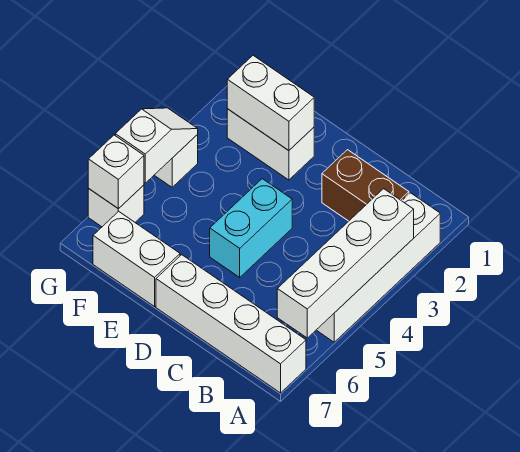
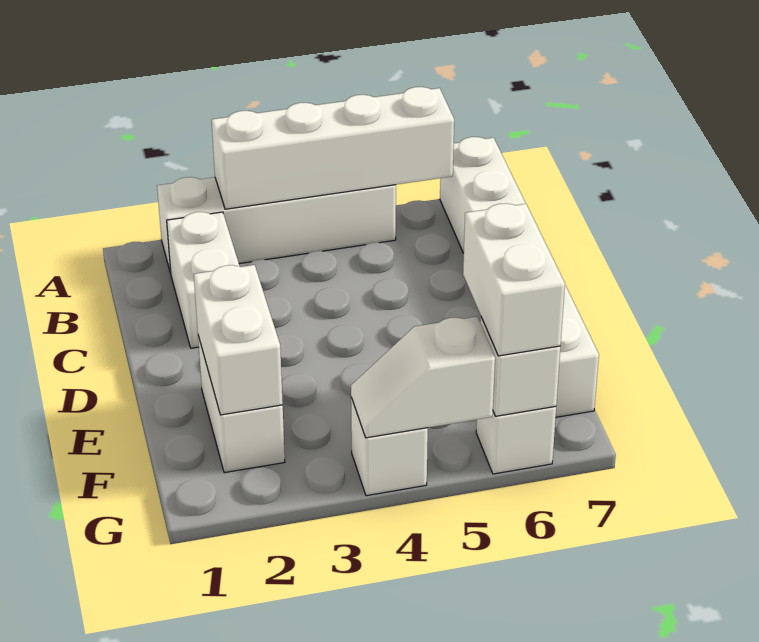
brown brick B2:C2 level 1 -> white brick B2:C2 level 1
cyan brick D4:D5 level 1 -> none
none -> white brick F6:G6 level 3

